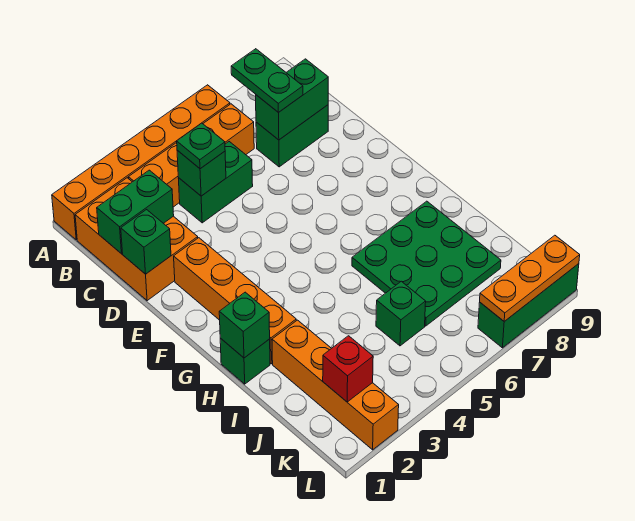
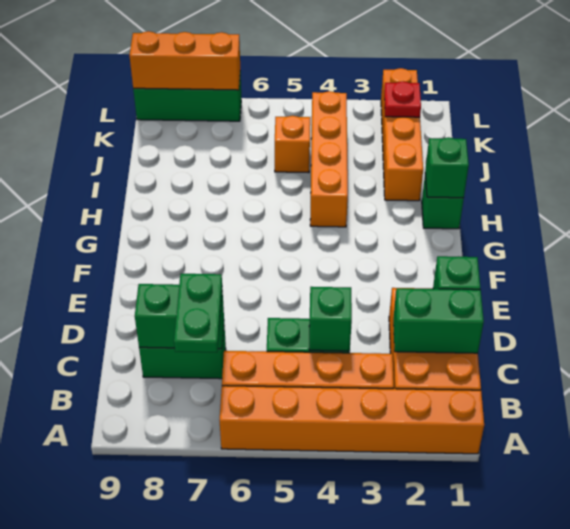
green plate C4 level 3 -> none
orange brick E2:H2 level 1 -> orange brick H4:K4 level 1
green plate H6:J8 level 1 -> none
green brick J5 level 1 -> orange brick J5 level 1
red brick K2 level 2 -> red plate K2 level 2
orange plate L7:L9 level 2 -> orange brick L7:L9 level 2

